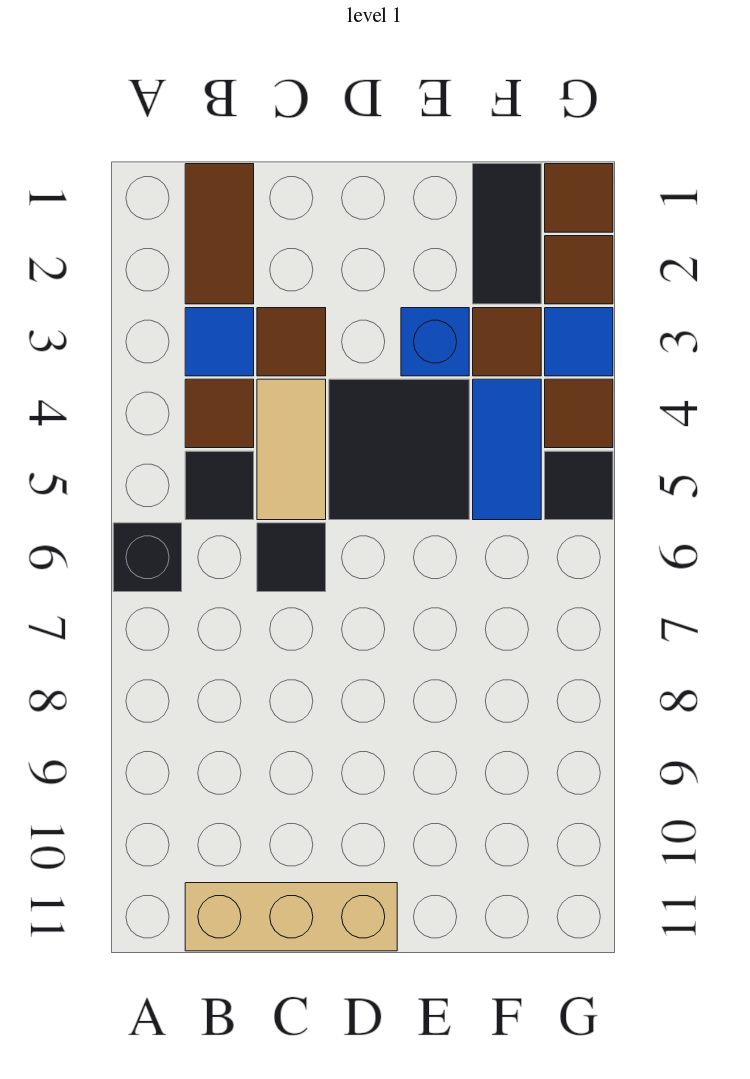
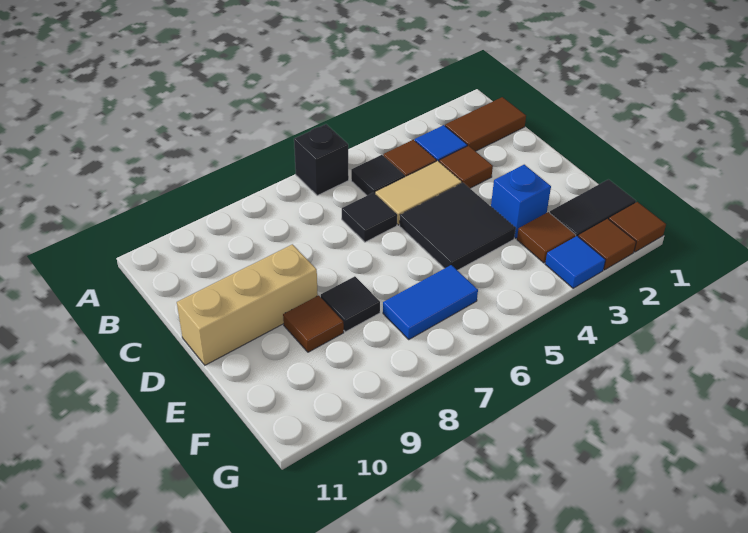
tan brick B11:D11 level 1 -> tan brick D9:D11 level 1
blue tile F4:F5 level 1 -> blue tile F6:F7 level 1
brown tile G4 level 1 -> brown tile E9 level 1
black tile G5 level 1 -> black tile E8 level 1

